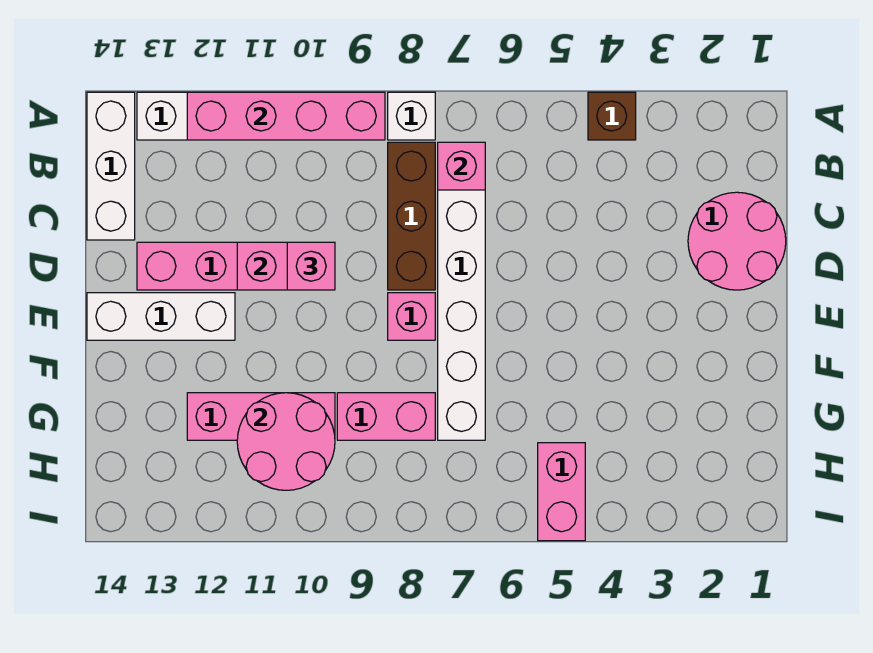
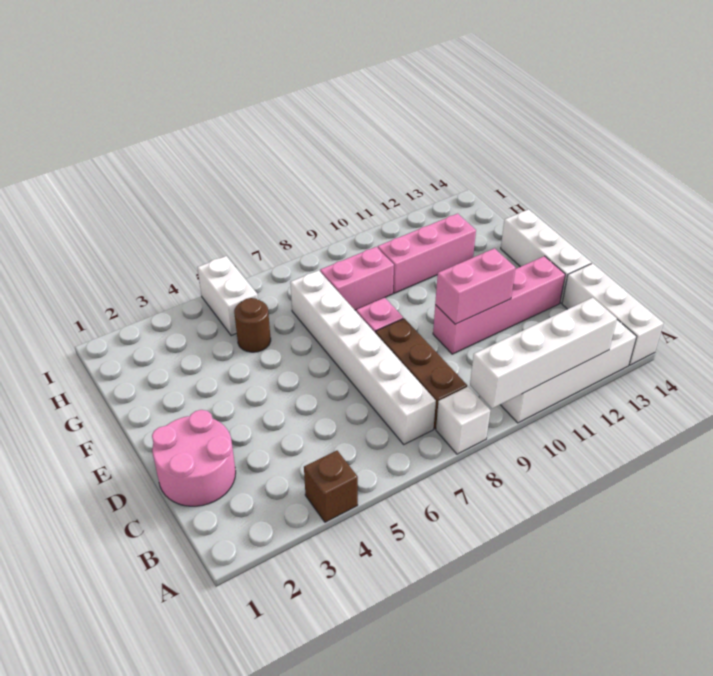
pink brick A9:A12 level 2 -> white brick A9:A12 level 2
pink brick B7 level 2 -> none
pink brick D10 level 3 -> none
white brick E12:E14 level 1 -> white brick D14:F14 level 1
none -> brown round brick G5 level 1
pink round brick G10:H11 level 2 -> none
pink brick H5:I5 level 1 -> white brick H5:I5 level 1

